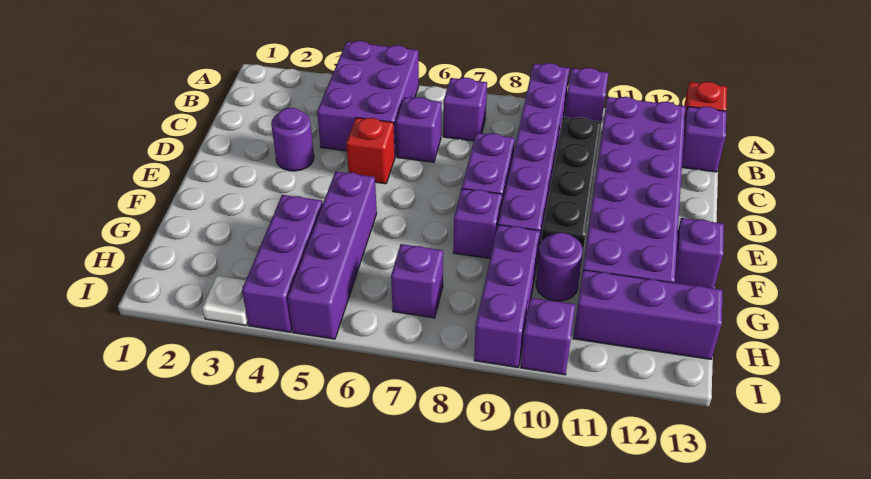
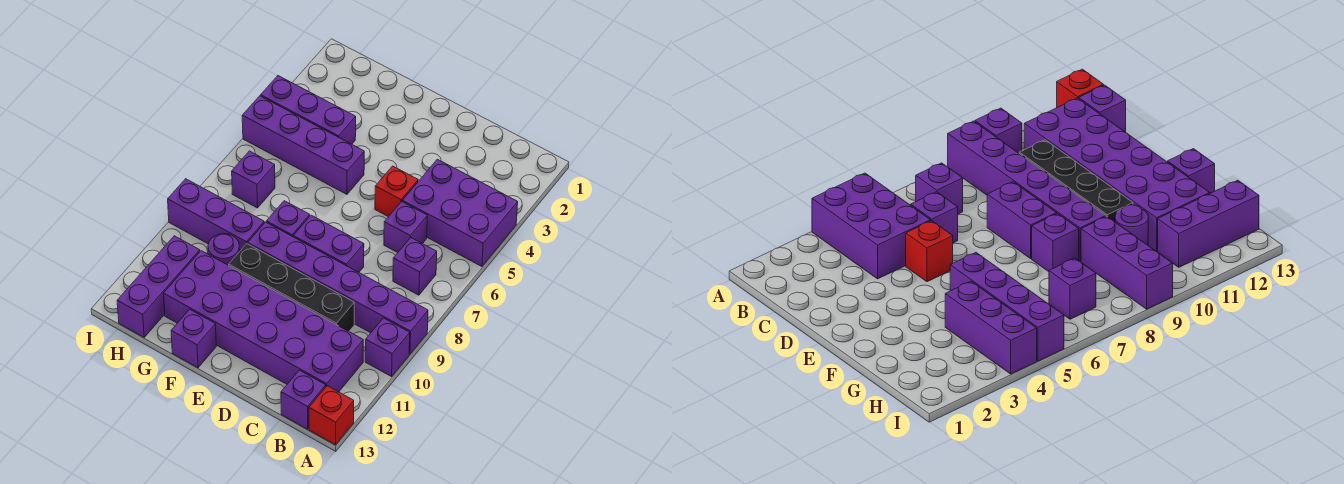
purple round brick D3 level 1 -> none
white plate I3 level 1 -> none
purple brick I10 level 1 -> none

